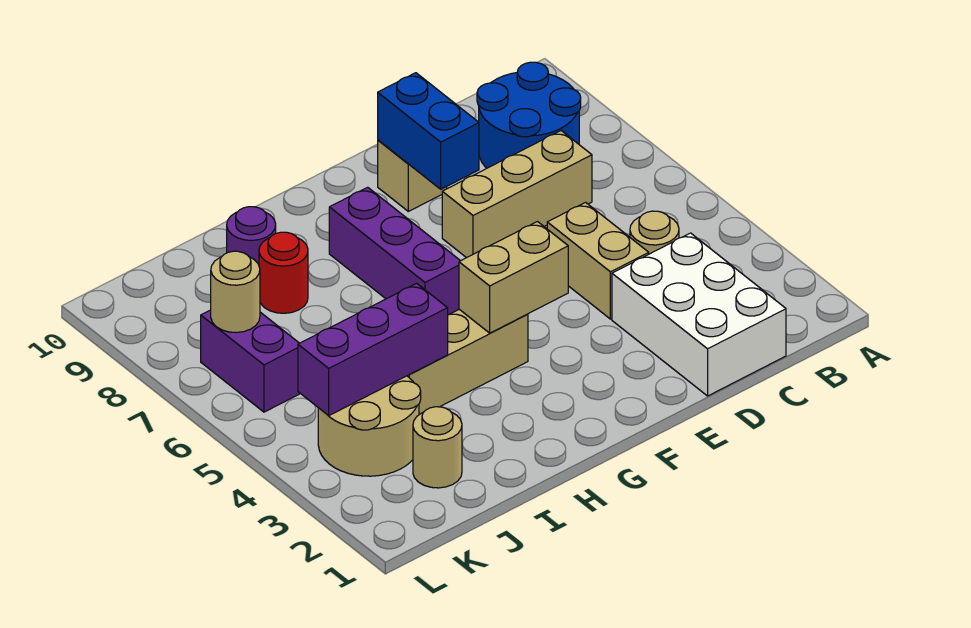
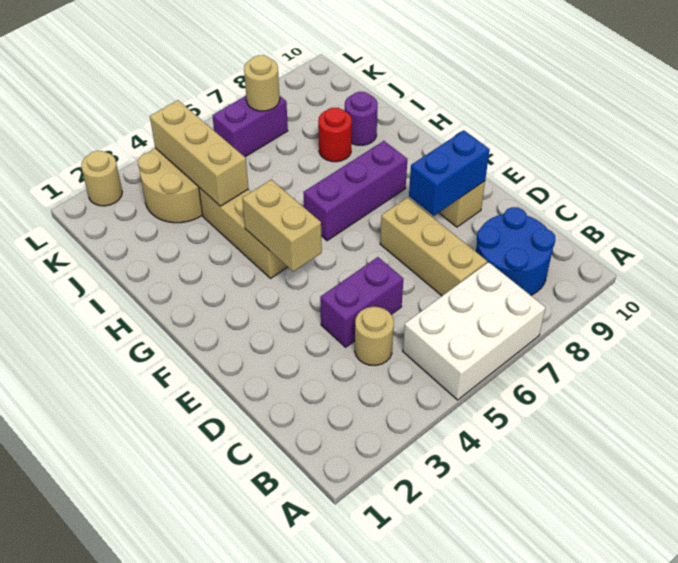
white brick C1:D3 level 1 -> white brick A5:B7 level 1
tan brick D4:D5 level 1 -> purple brick D4:D5 level 1
purple brick I4:K4 level 2 -> tan brick I4:K4 level 2
tan round brick J2 level 1 -> tan round brick L2 level 1

